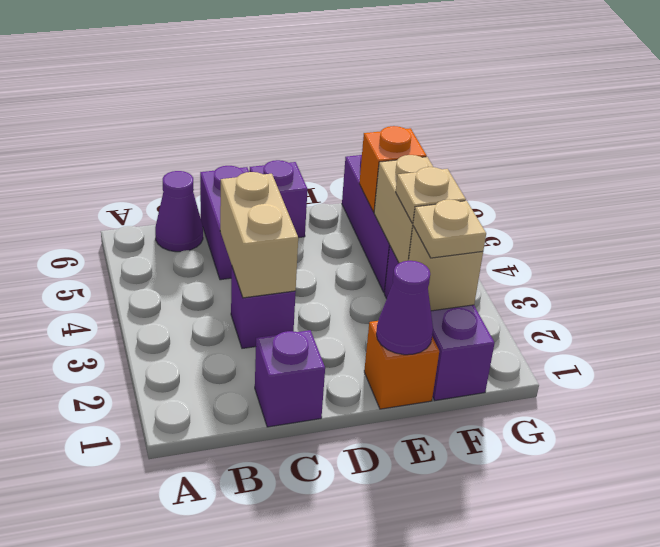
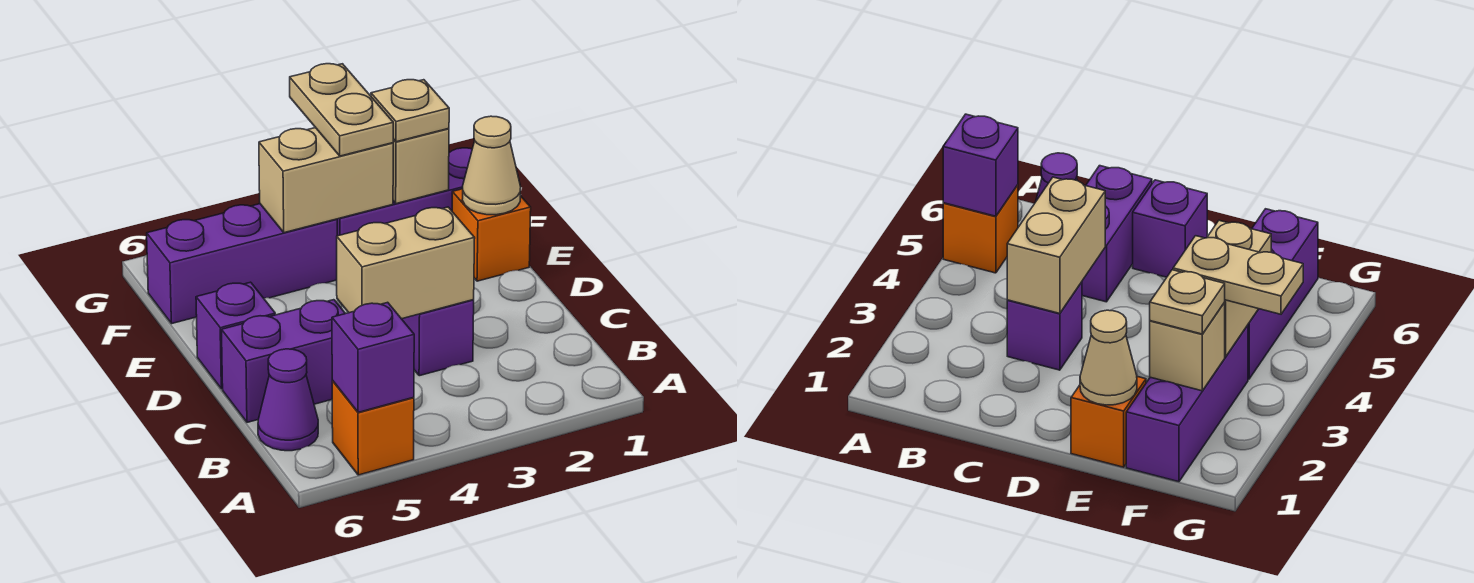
purple brick C1 level 1 -> purple brick A5 level 2
purple cone E1 level 2 -> tan cone E1 level 2
tan plate F3 level 3 -> tan plate F3:G3 level 3
orange brick F5 level 2 -> orange brick A5 level 1

